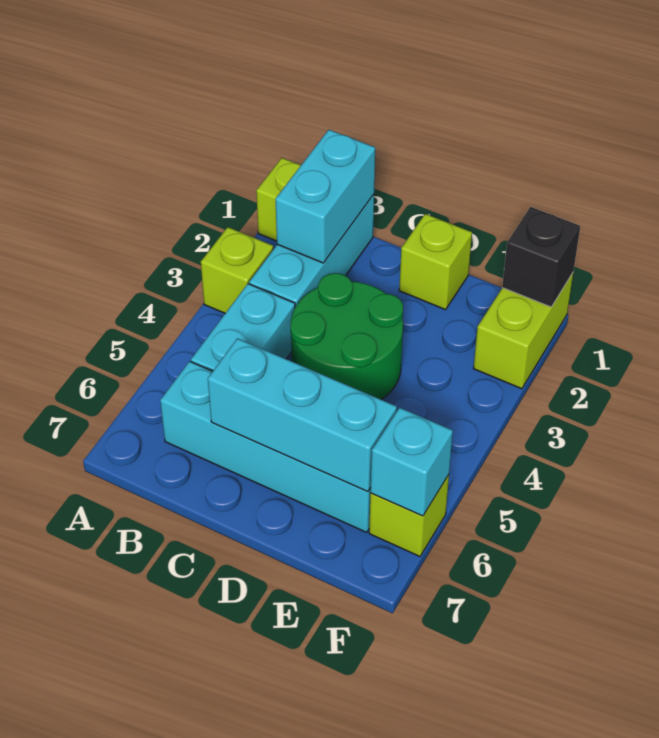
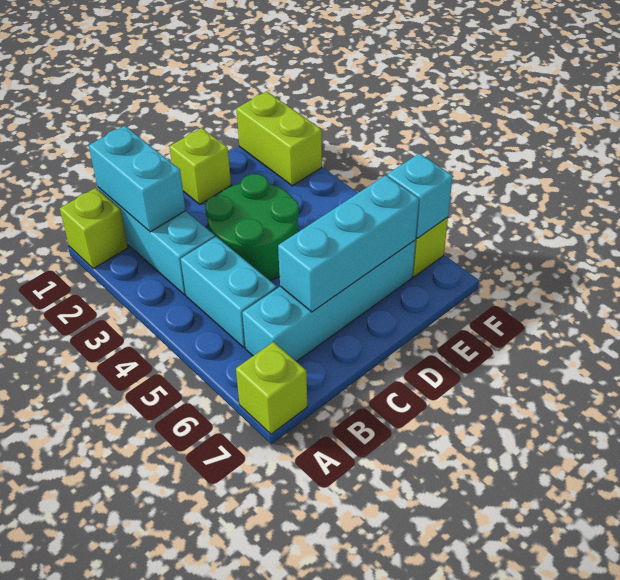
lime brick A3 level 1 -> lime brick A7 level 1
black brick F1 level 2 -> none

